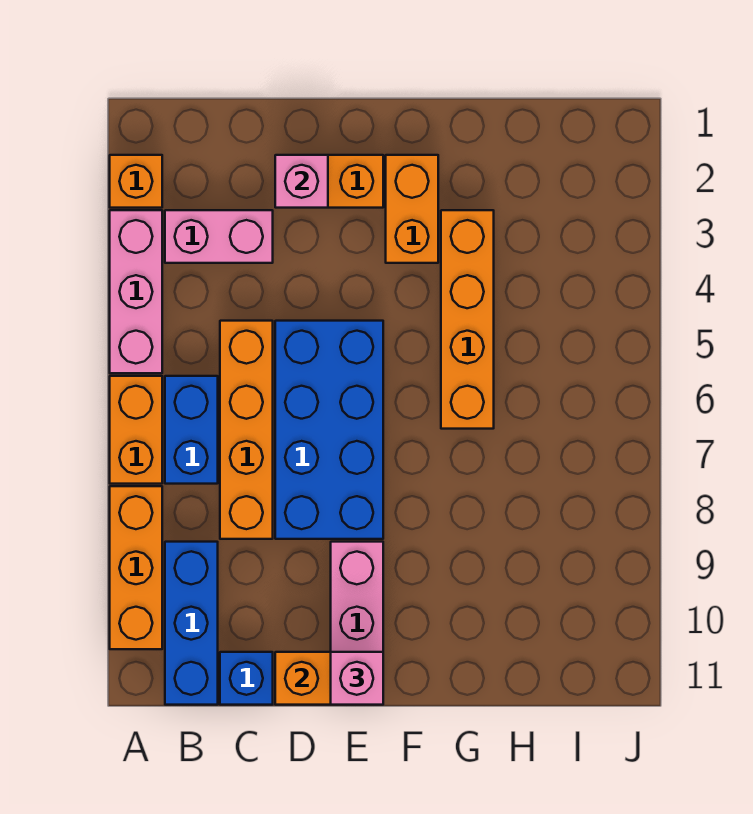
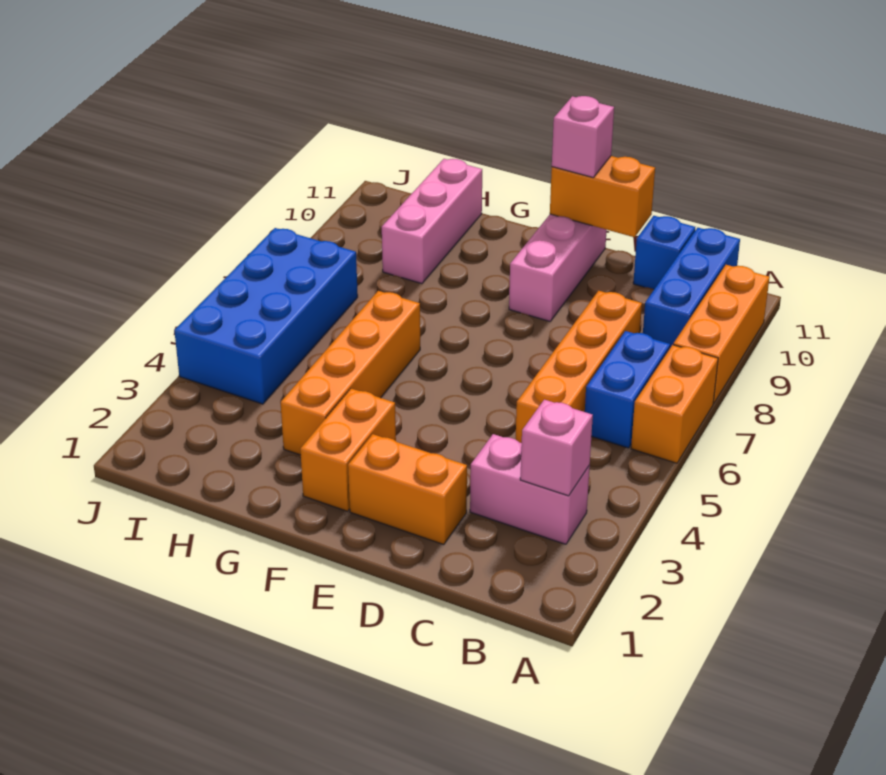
orange brick A2 level 1 -> none
pink brick A3:A5 level 1 -> pink brick H9:H11 level 1
pink brick D2 level 2 -> pink brick B3 level 2
blue brick D5:E8 level 1 -> blue brick I4:J7 level 1

